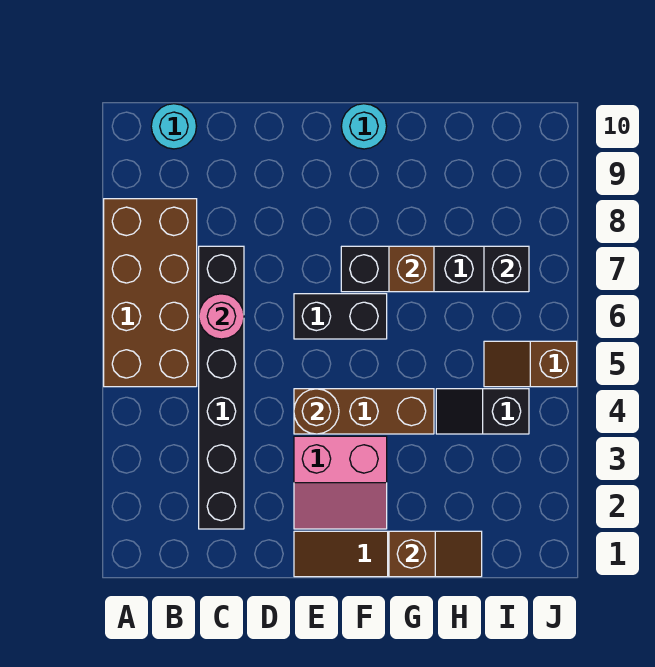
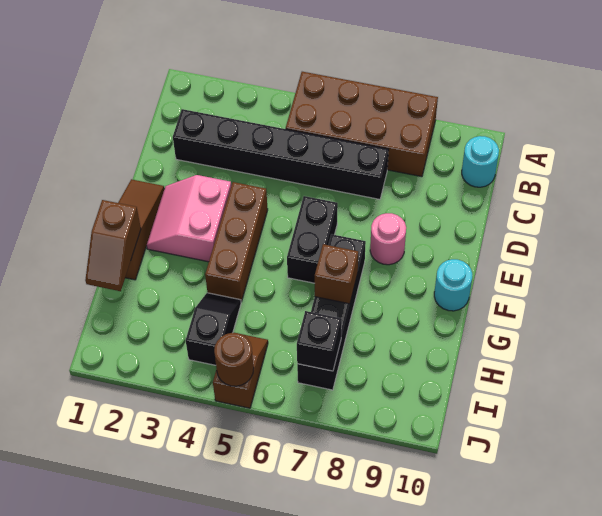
pink round brick C6 level 2 -> pink round brick E8 level 1
brown round brick E4 level 2 -> brown round brick J5 level 2

